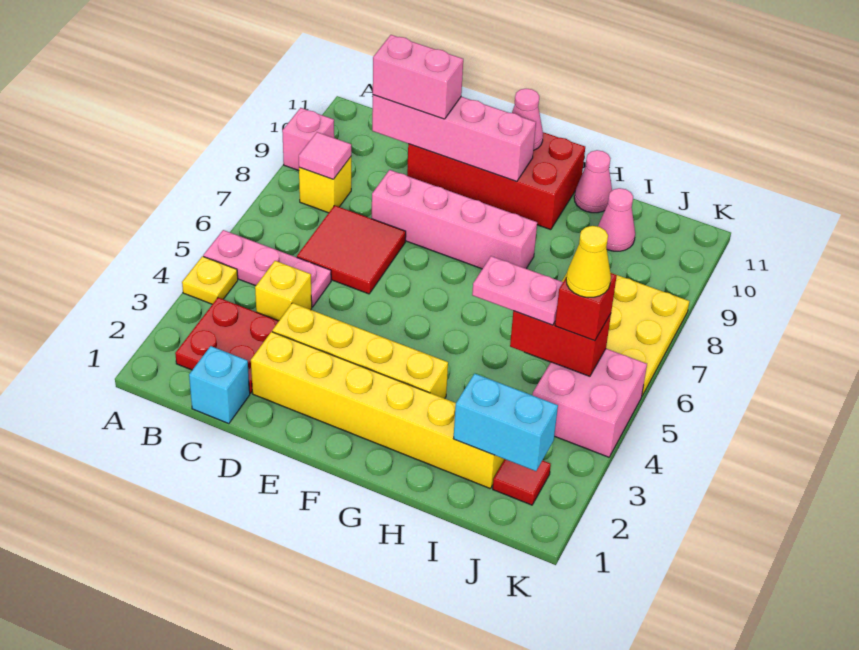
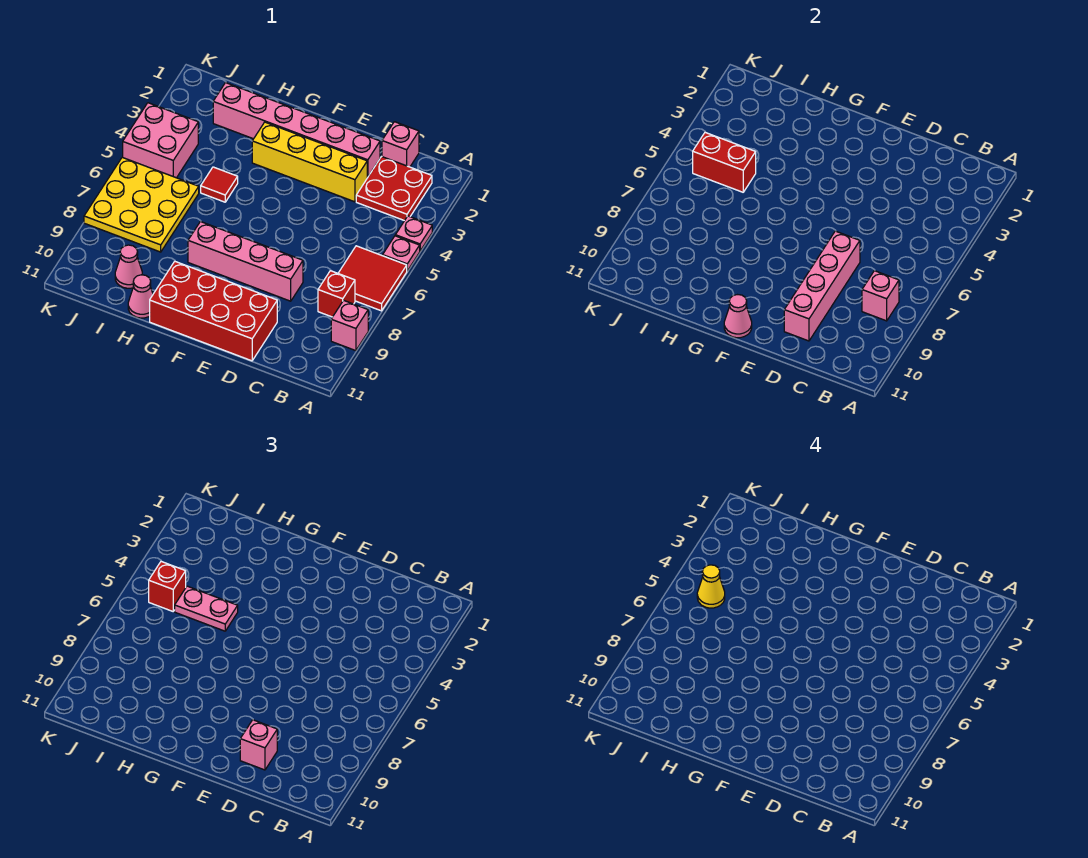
yellow plate A4 level 1 -> pink plate A4 level 1
pink plate A5:C5 level 1 -> pink plate A5 level 1
yellow brick B8 level 1 -> red brick B8 level 1
pink tile B8 level 2 -> pink brick B8 level 2
cyan brick C1 level 1 -> pink brick C1 level 1
yellow brick C4 level 1 -> none
red tile C6:D7 level 1 -> red tile A6:B7 level 1
pink brick C10:F10 level 2 -> pink brick D7:D10 level 2
pink brick C10:D10 level 3 -> pink brick D10 level 3
yellow brick D2:I2 level 1 -> pink brick D2:I2 level 1
cyan brick I2:J2 level 2 -> none
red tile J2 level 1 -> red tile H5 level 1

